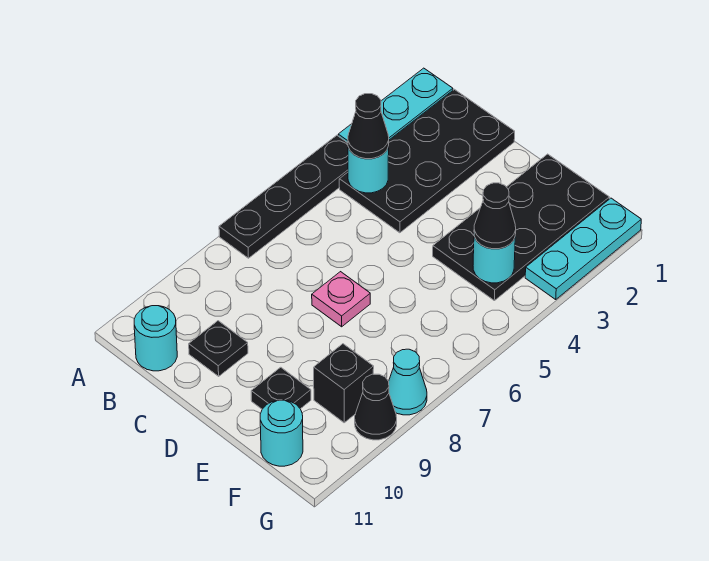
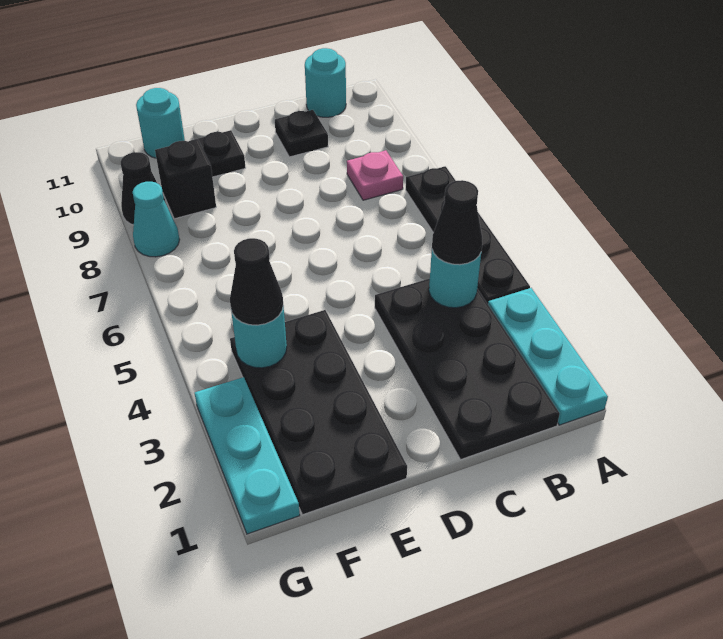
pink plate D7 level 1 -> pink plate B8 level 1

